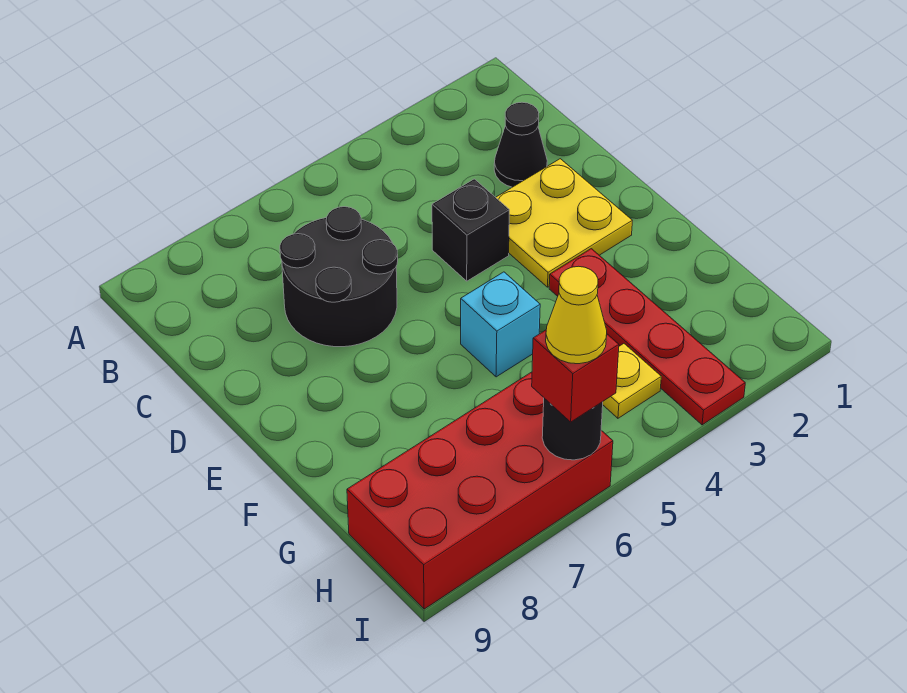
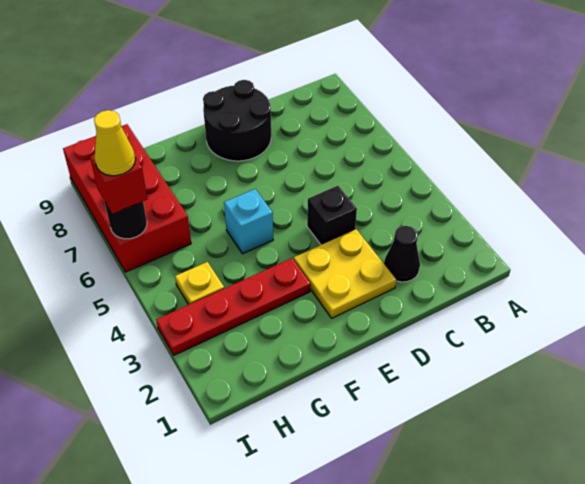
black round brick C6:D7 level 1 -> black round brick D8:E9 level 1

